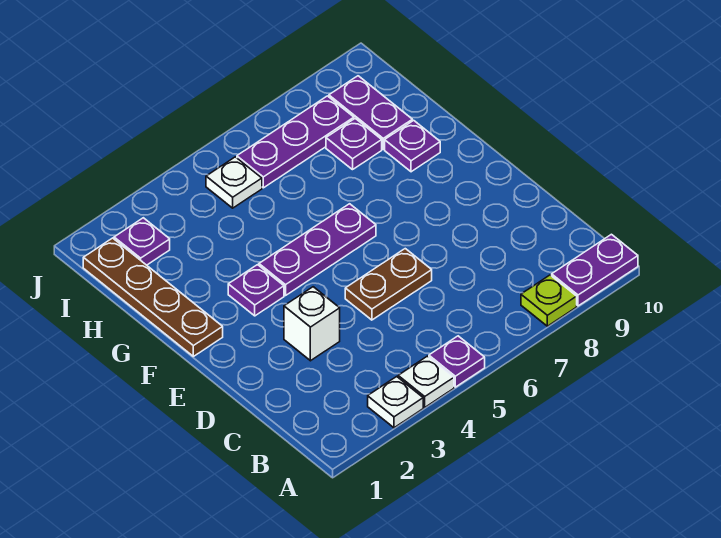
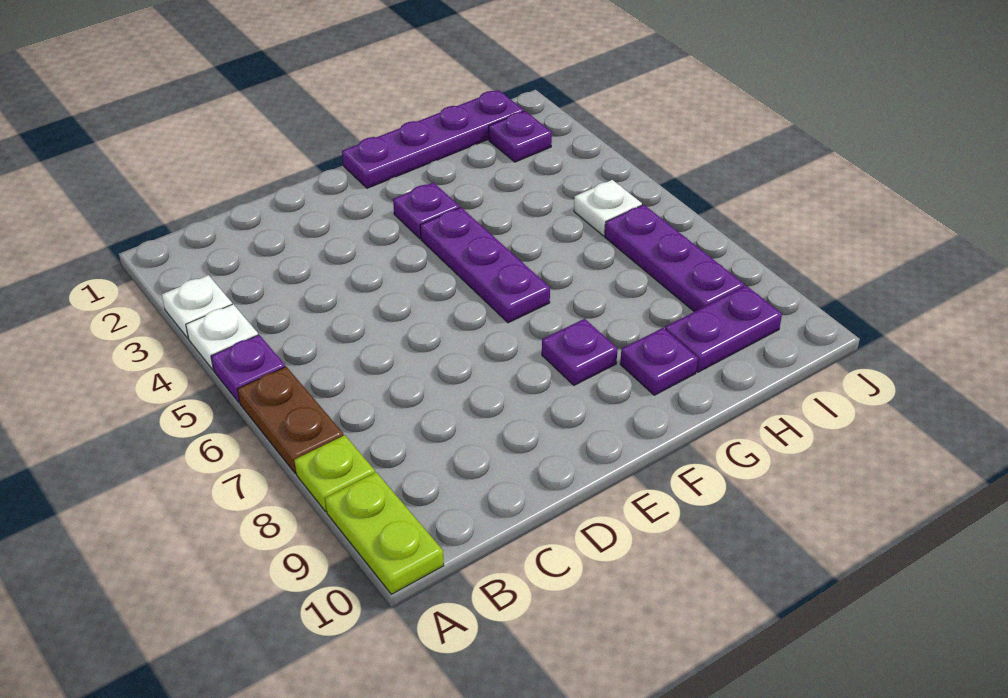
purple plate A9:A10 level 1 -> lime plate A9:A10 level 1
white brick D3 level 1 -> none
brown plate D5:D6 level 1 -> brown plate A6:A7 level 1
brown plate F1:I1 level 1 -> purple plate F1:I1 level 1
purple plate H8 level 1 -> purple plate F8 level 1

